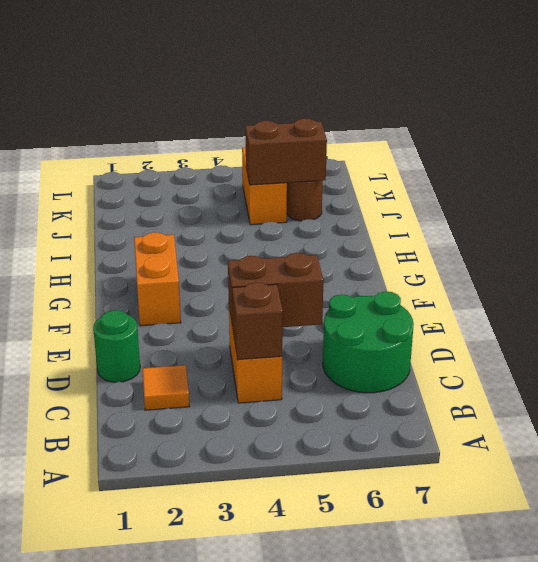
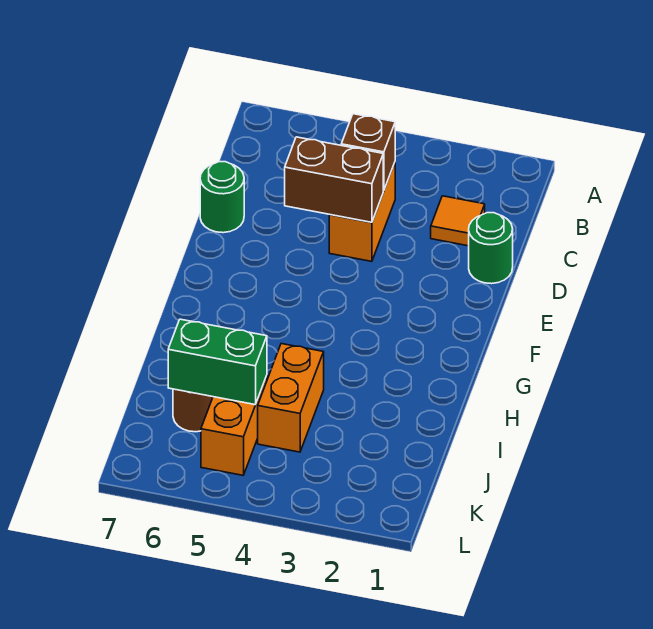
green round brick C6:D7 level 1 -> green round brick D7 level 1
orange brick F2:G2 level 1 -> orange brick I4:J4 level 1
brown brick J5:J6 level 2 -> green brick J5:J6 level 2

